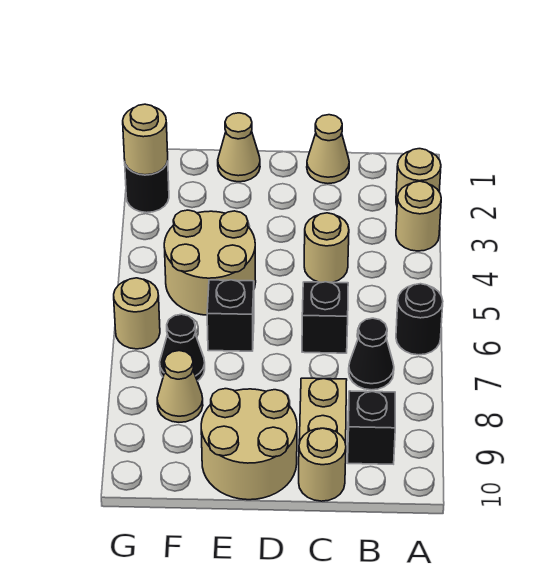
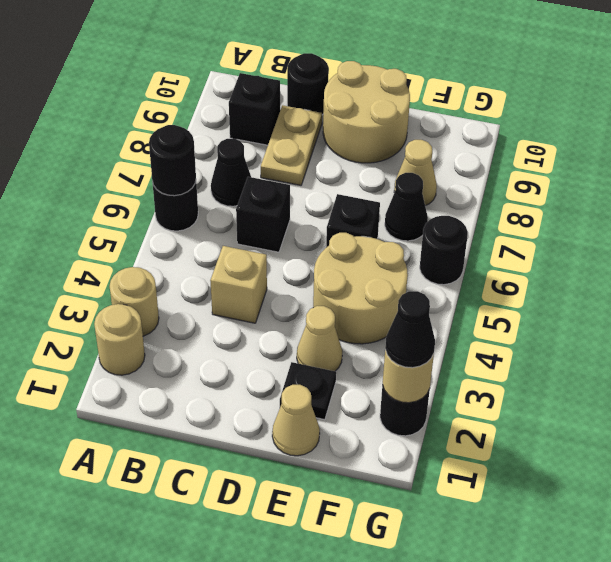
none -> black round brick A6 level 2
tan cone C1 level 1 -> tan cone E3 level 1
tan round brick C4 level 1 -> tan brick C4 level 1
tan round brick C10 level 1 -> black round brick C10 level 1
none -> black plate E2 level 1
none -> black cone G2 level 3
tan round brick G6 level 1 -> black round brick G6 level 1

